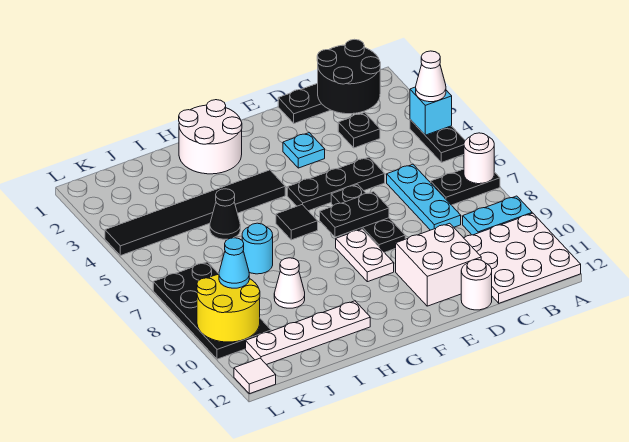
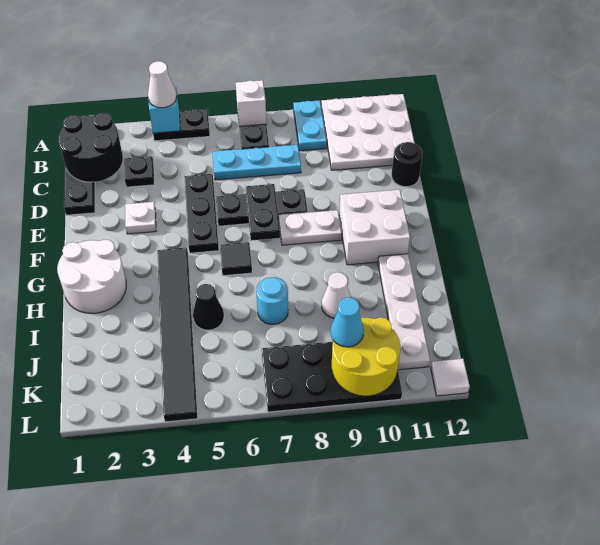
white round brick A7 level 2 -> white brick A7 level 2
white brick D10:E11 level 1 -> white brick F10:G11 level 1
white round brick D12 level 1 -> black round brick D12 level 1
cyan plate E3 level 1 -> white plate E3 level 1

